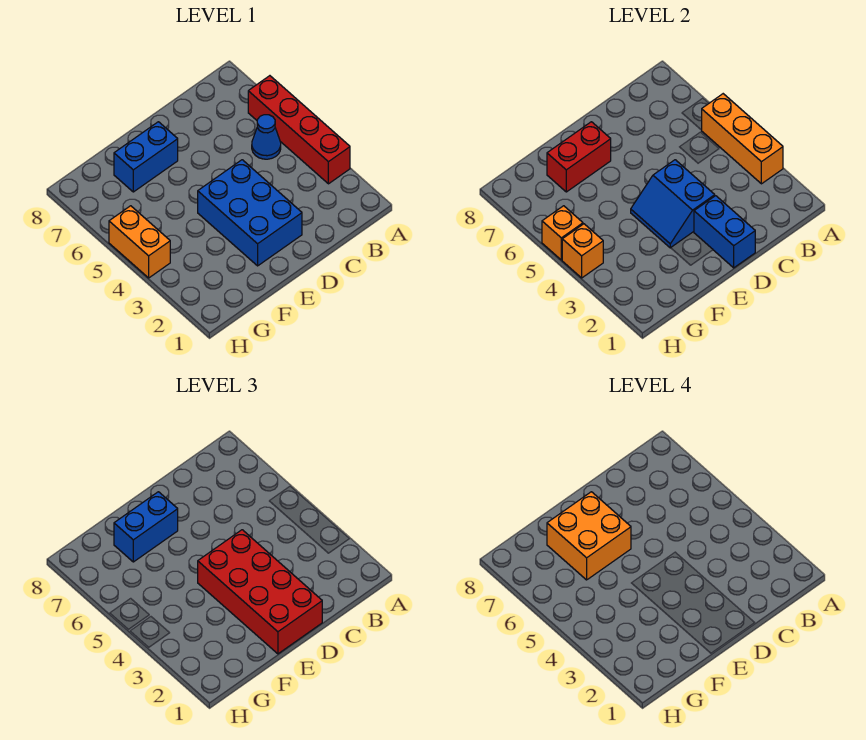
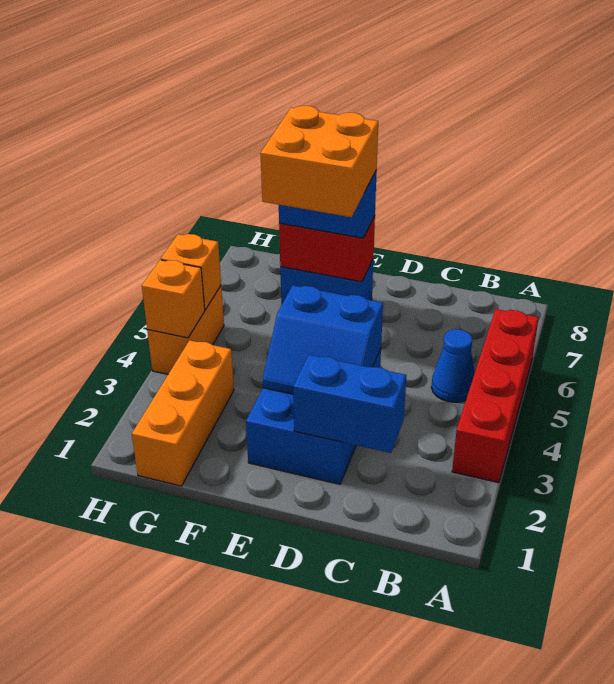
orange brick A3:A5 level 2 -> orange brick G1:G3 level 1
blue brick D1:D2 level 2 -> blue brick C2:D2 level 2
red brick D1:E4 level 3 -> none
blue slope D3:E4 level 2 top D -> blue slope D3:E4 level 2 top 4

